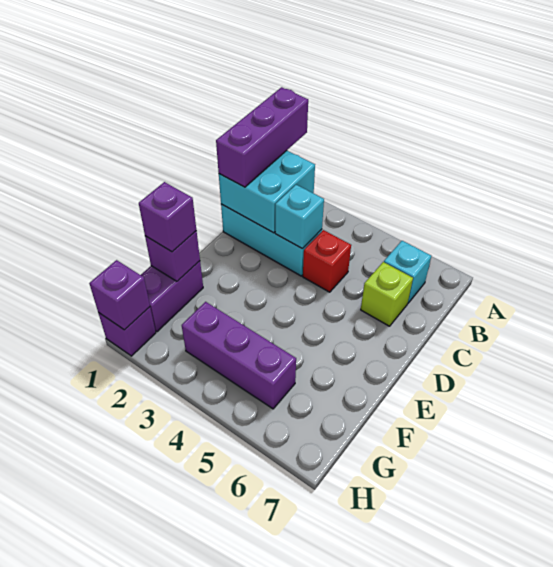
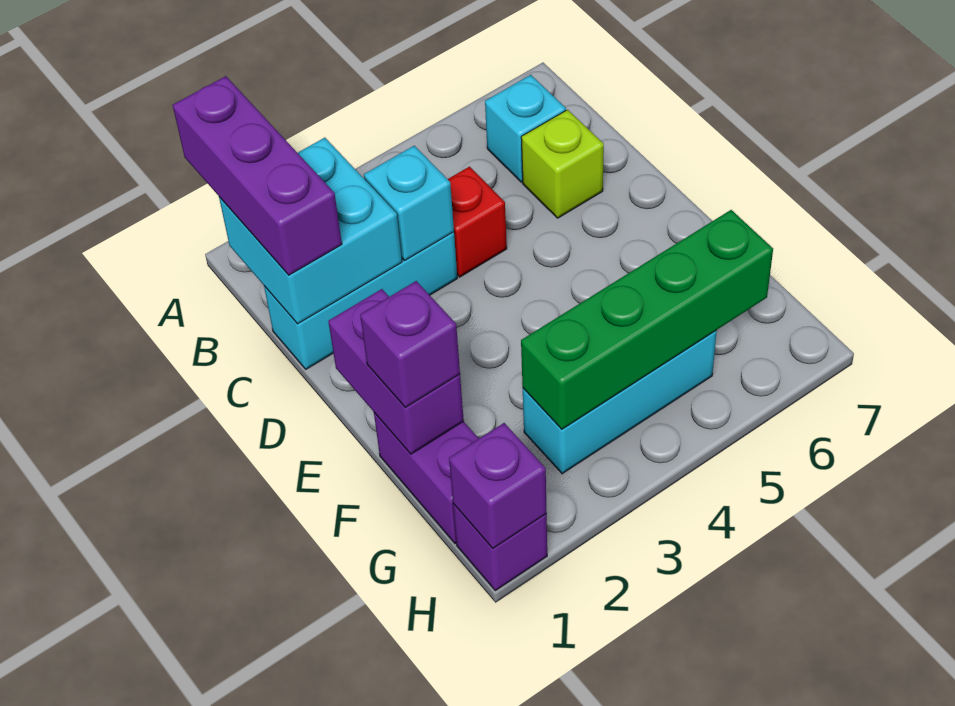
purple brick F1 level 2 -> purple brick E1:F1 level 2
purple brick G3:G5 level 1 -> cyan brick G3:G5 level 1
none -> green brick G3:G6 level 2

